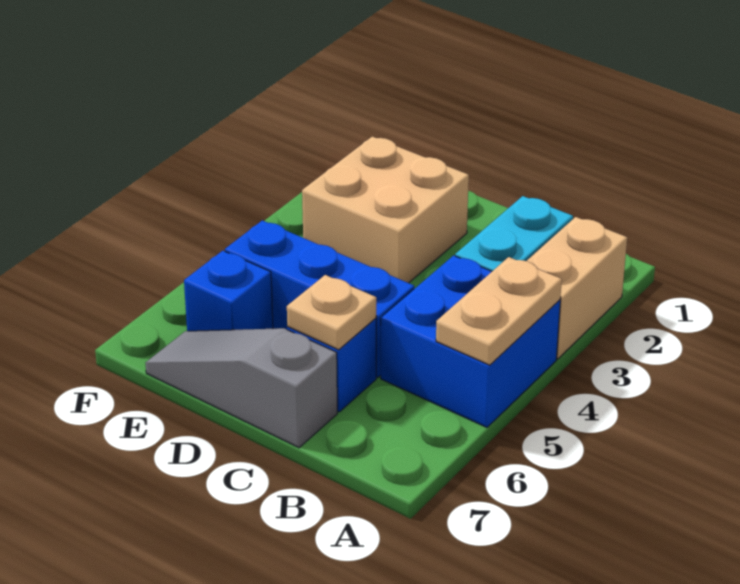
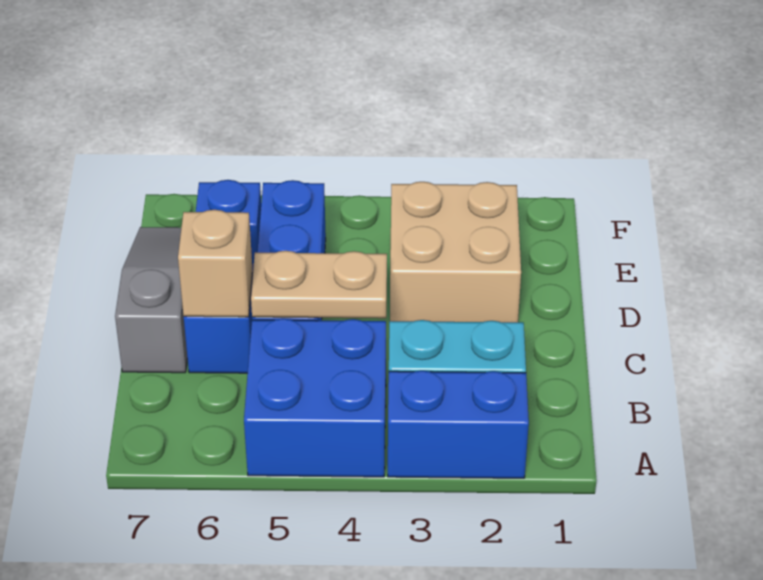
tan brick A2:A3 level 1 -> blue brick A2:A3 level 1
tan plate A4:A5 level 2 -> tan plate C4:C5 level 2
tan plate C6 level 2 -> tan brick C6 level 2

